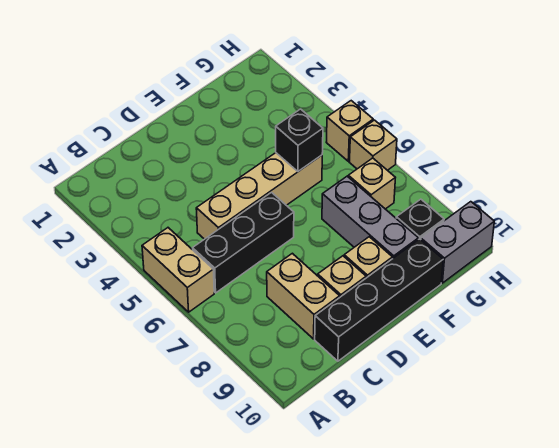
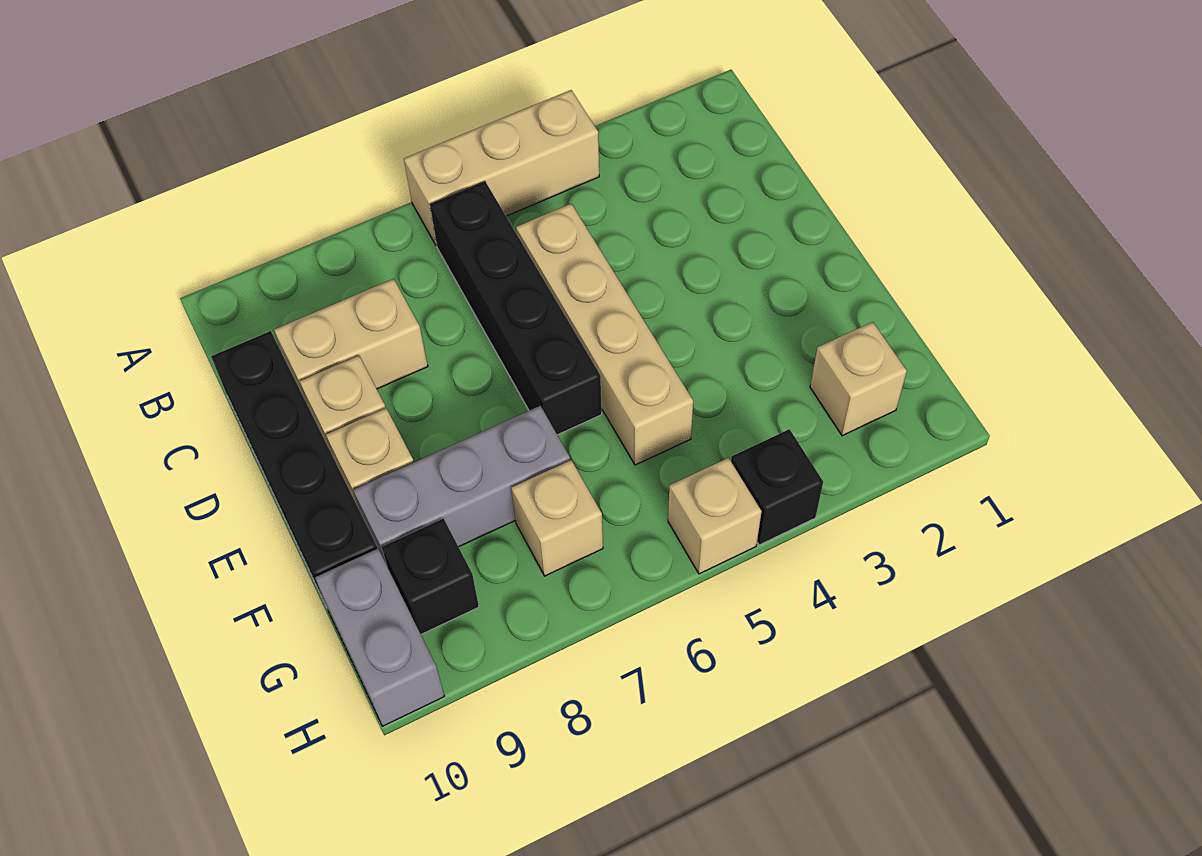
tan brick A5:A6 level 1 -> tan brick A4:A6 level 1
black brick B6:D6 level 1 -> black brick B6:E6 level 1
black brick F5 level 2 -> black brick H4 level 1
tan brick H6 level 1 -> tan brick G2 level 1

